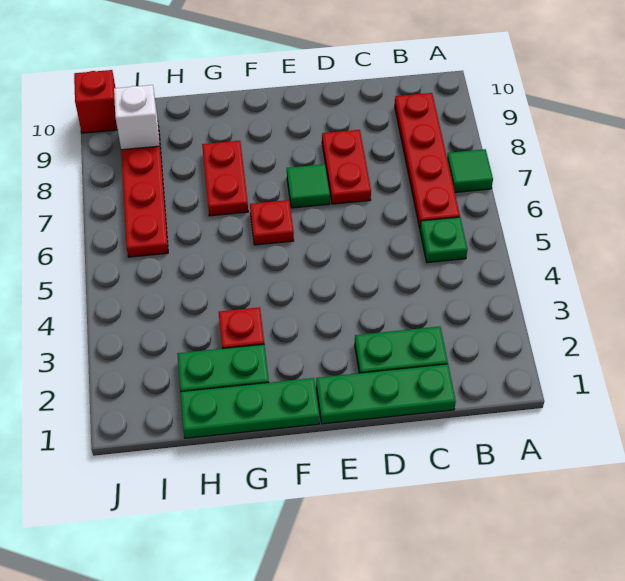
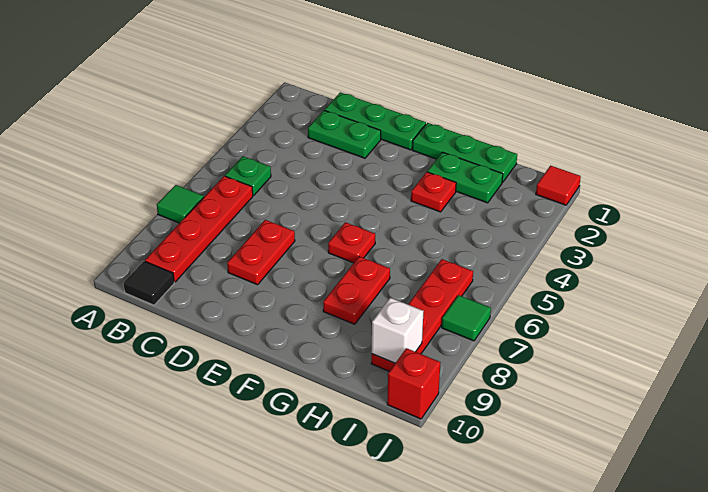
none -> black tile B10 level 1
green tile E7 level 1 -> green tile J7 level 1
none -> red tile J1 level 1

